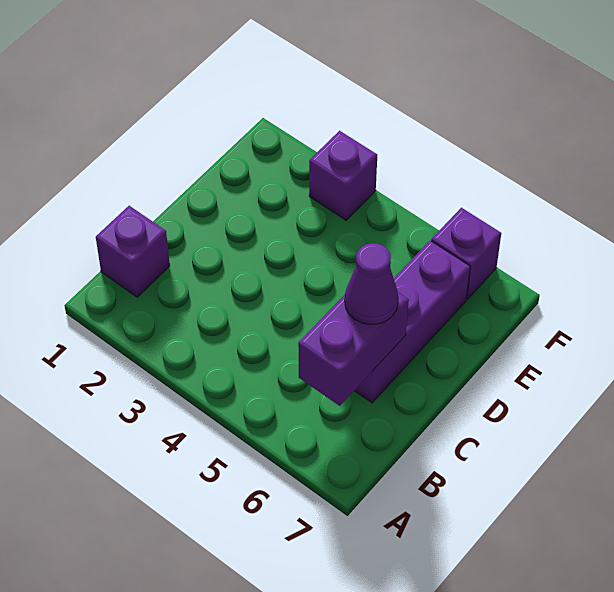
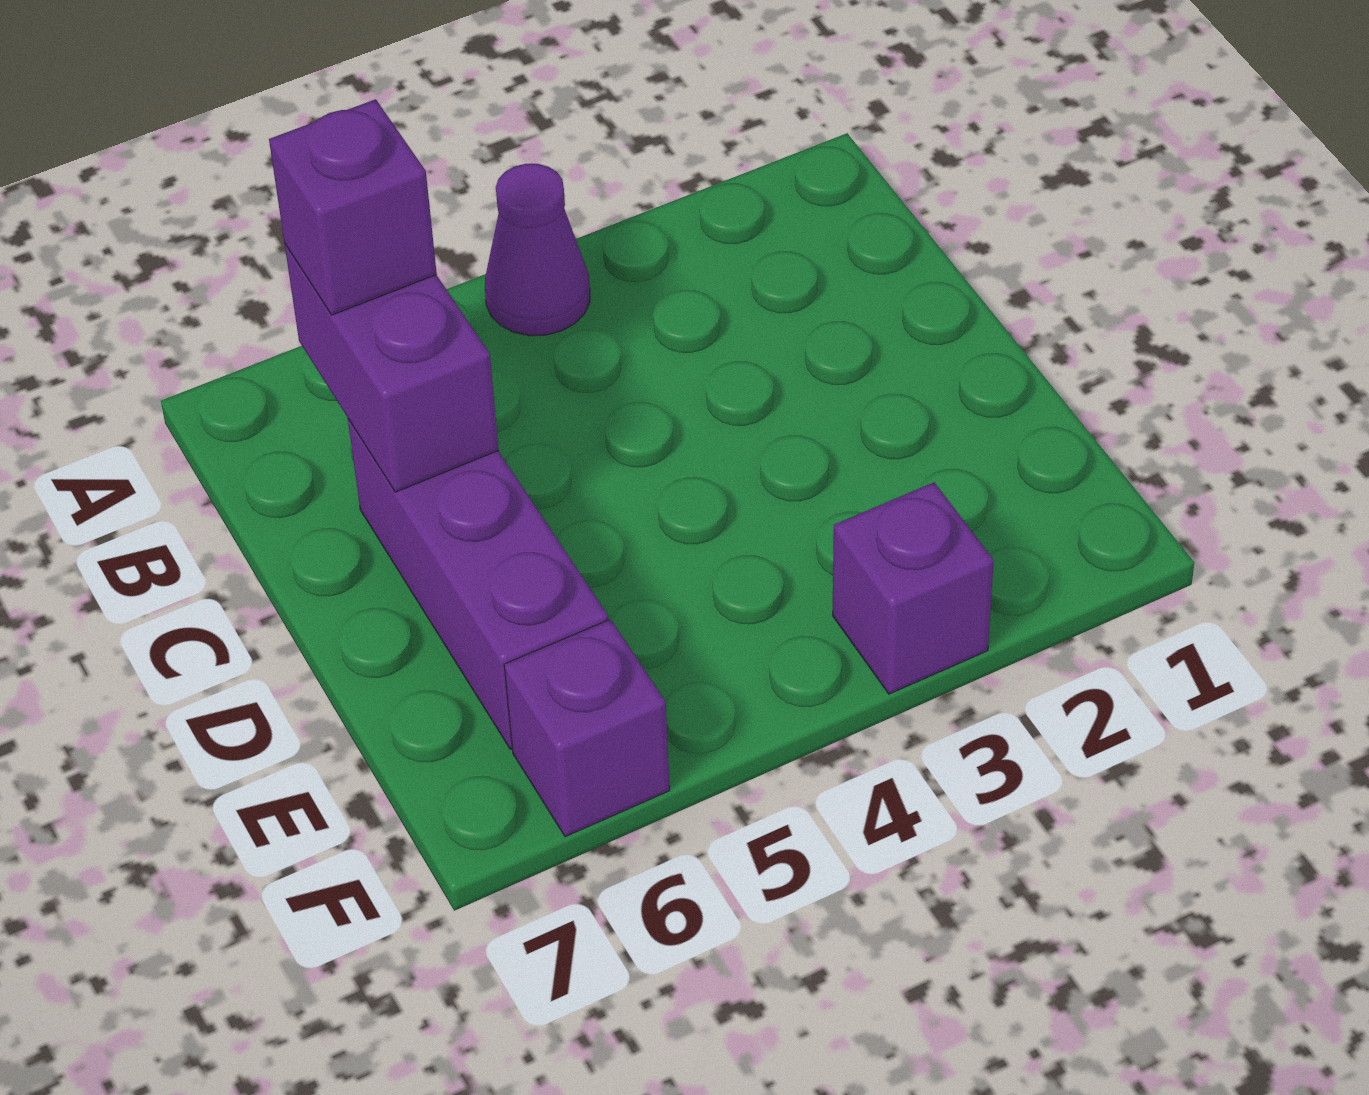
purple brick B1 level 1 -> purple brick B6 level 3
purple cone C6 level 3 -> purple cone A4 level 1

